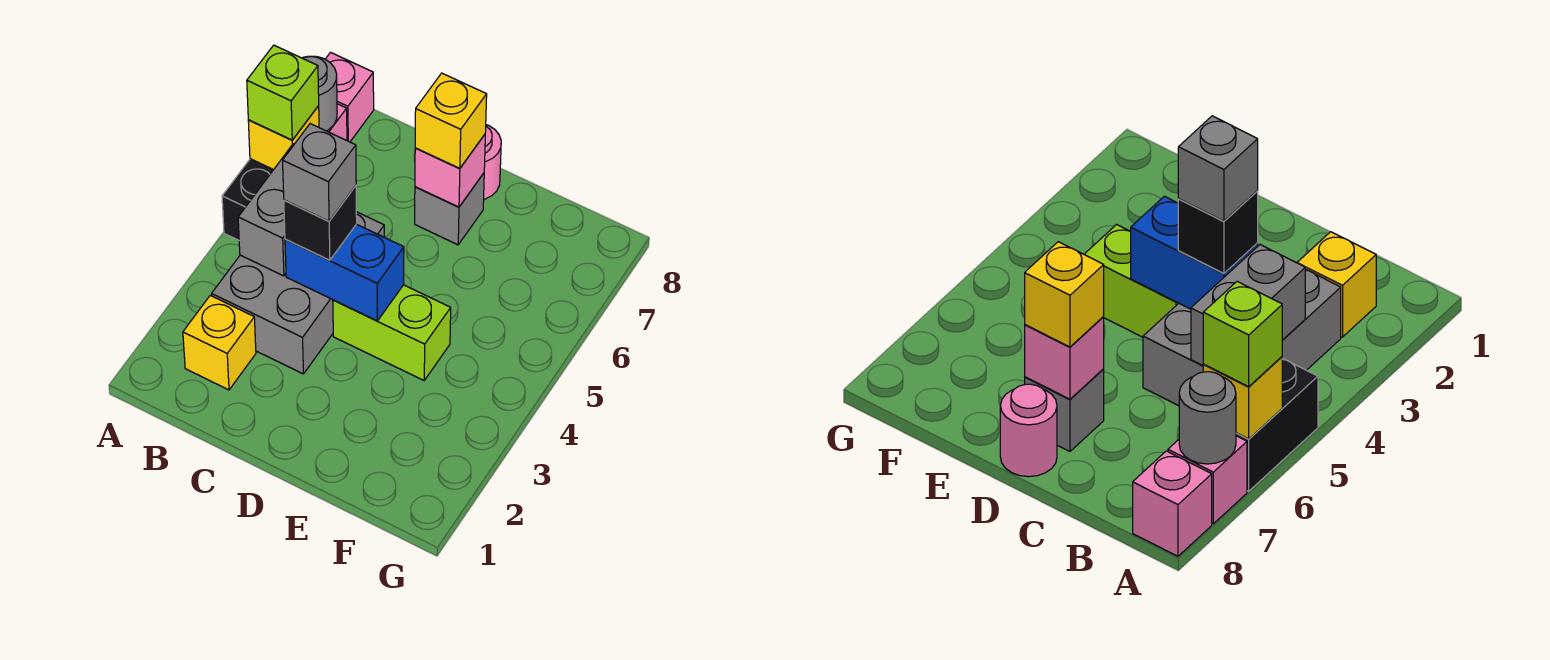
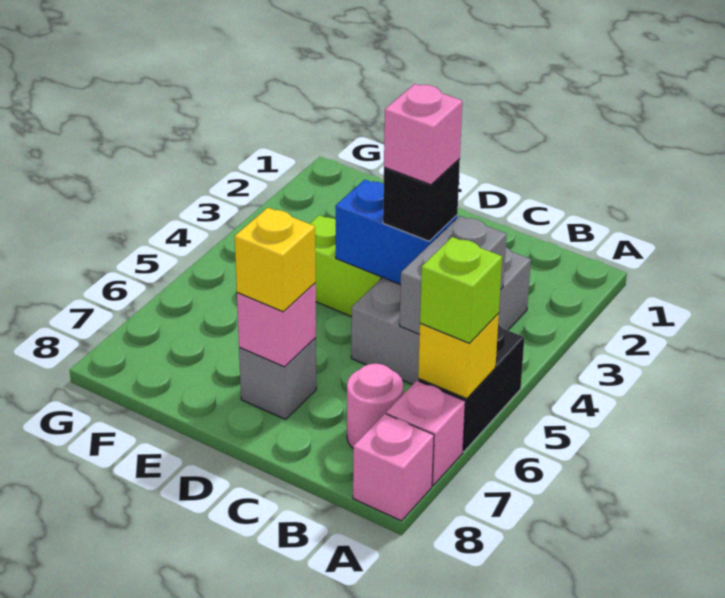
grey round brick A7 level 2 -> none
yellow brick B2 level 1 -> none
grey brick C4 level 4 -> pink brick C4 level 4
pink round brick D8 level 1 -> pink round brick B7 level 1

